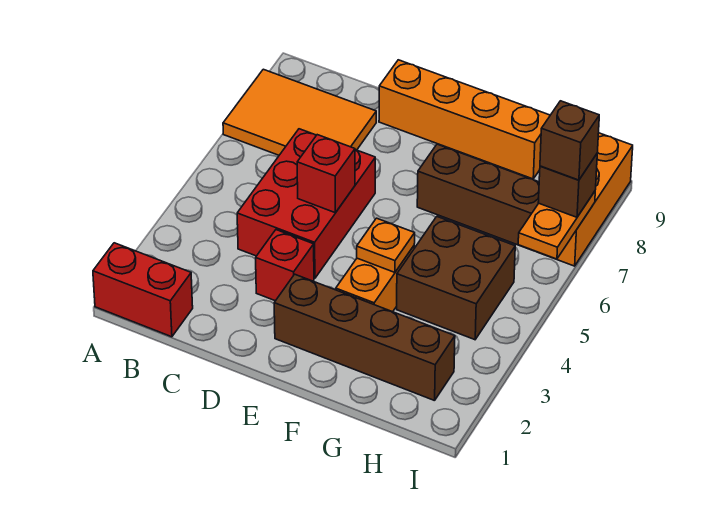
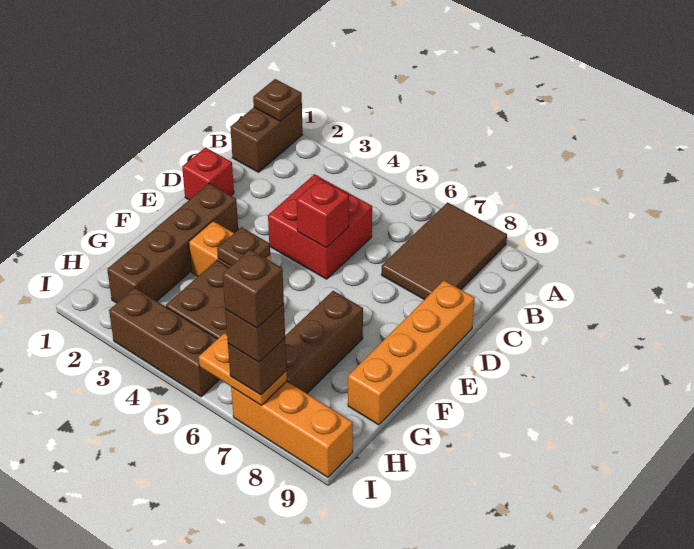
red brick A1:B1 level 1 -> brown brick A1:B1 level 1
none -> brown plate A1 level 2
orange tile A7:C8 level 1 -> brown tile A7:C8 level 1
red brick C4:D6 level 1 -> red brick C4:D5 level 1
red brick D3 level 1 -> red brick D1 level 1
orange plate F4 level 2 -> brown plate F4 level 2
none -> brown brick I3:I5 level 1
none -> brown brick I7 level 5

